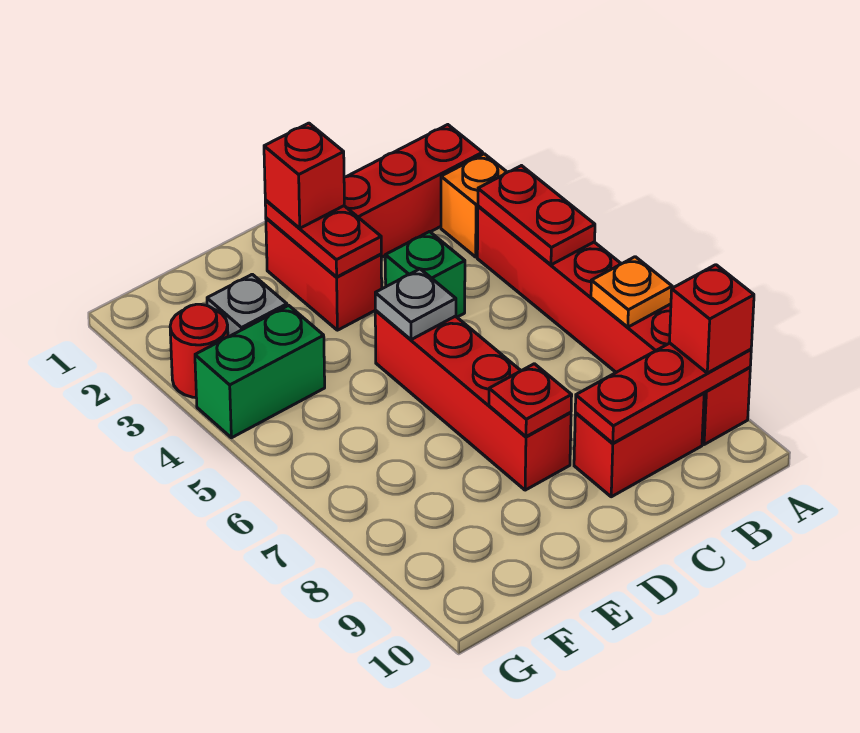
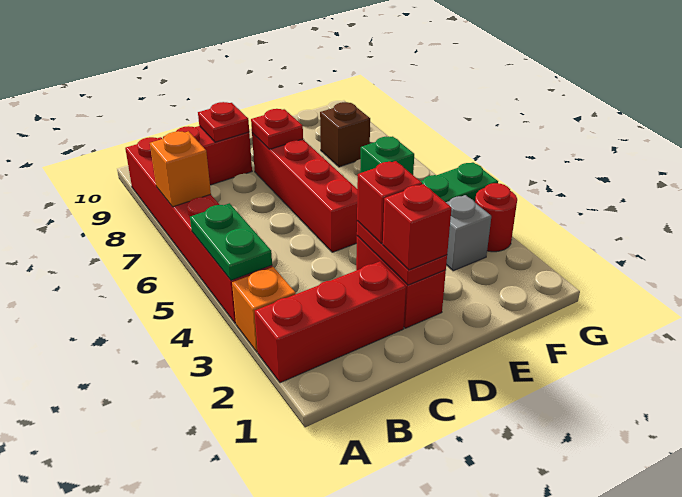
red plate A4:A5 level 2 -> green plate A4:A5 level 2
orange plate A7 level 2 -> orange brick A7 level 2
red plate A9:C9 level 2 -> red plate C9 level 2
red brick A9 level 3 -> red brick D3 level 3
green brick C4 level 1 -> green brick F6 level 1
grey plate D5 level 2 -> none
none -> brown brick F8 level 1

